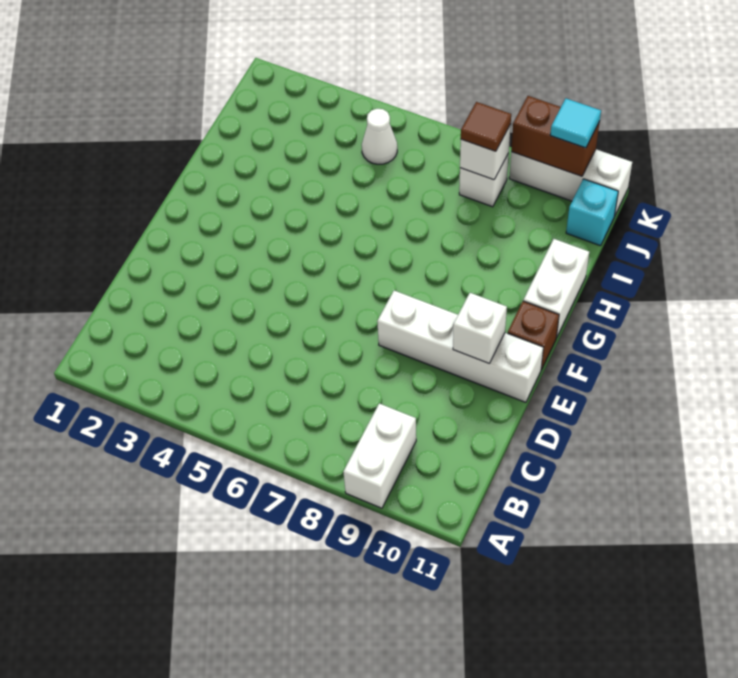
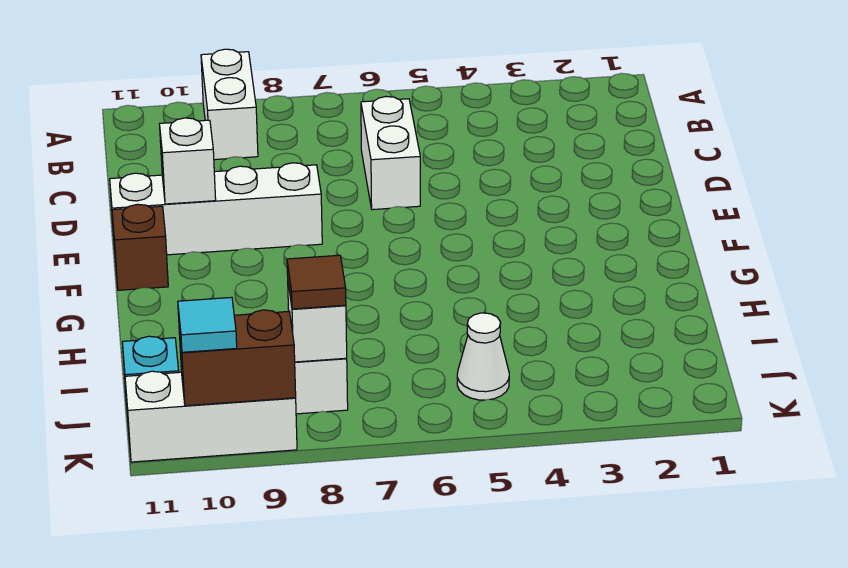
white brick G11:H11 level 1 -> white brick C6:D6 level 1

